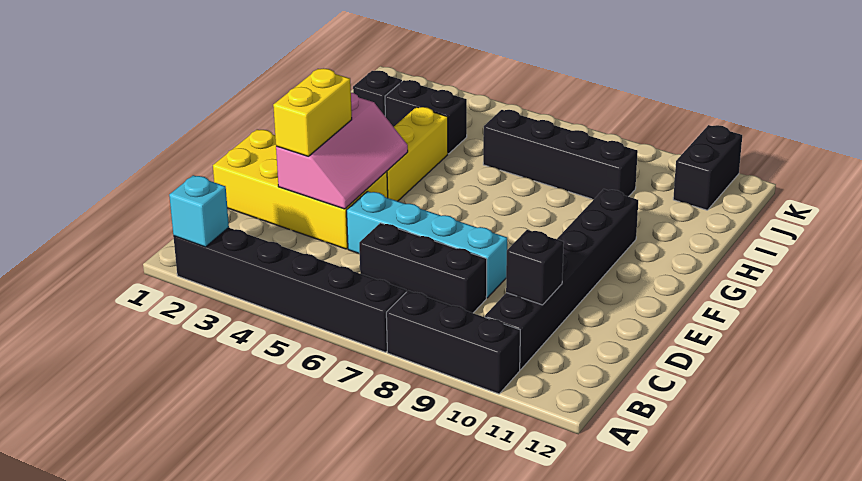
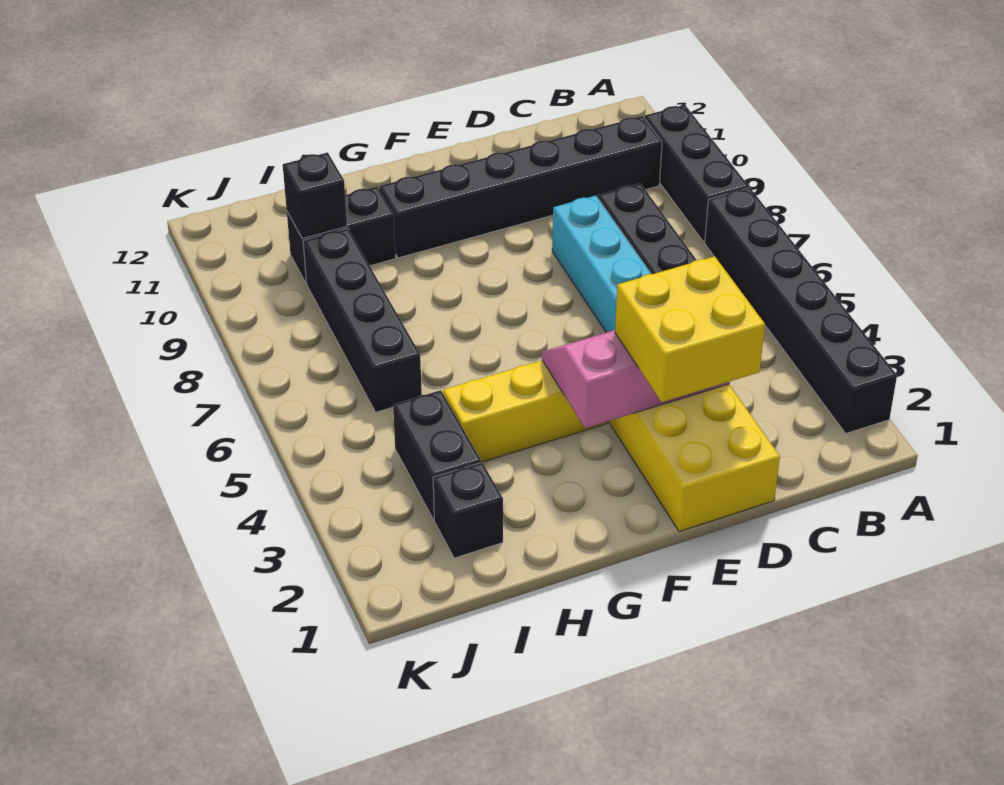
cyan brick A2 level 2 -> none
black brick C10 level 2 -> black brick I10 level 2
yellow brick D3:E3 level 3 -> yellow brick D2:E3 level 3
black brick J11:K11 level 1 -> black brick H10:I10 level 1

